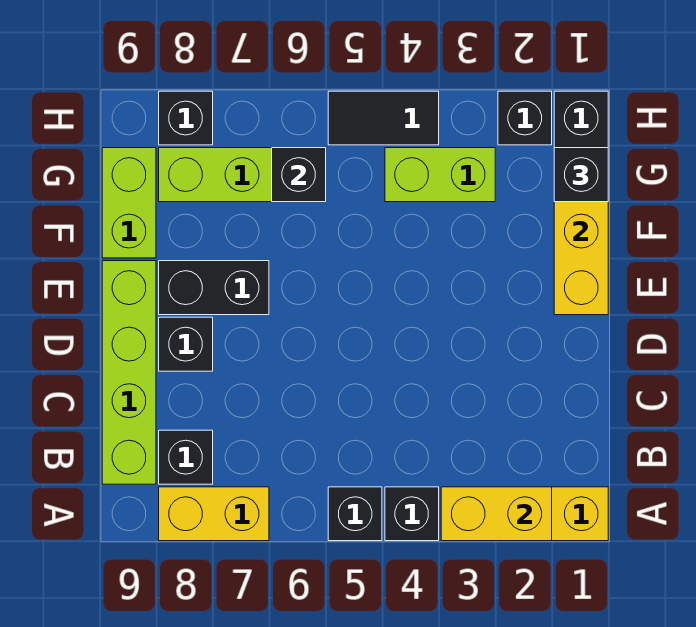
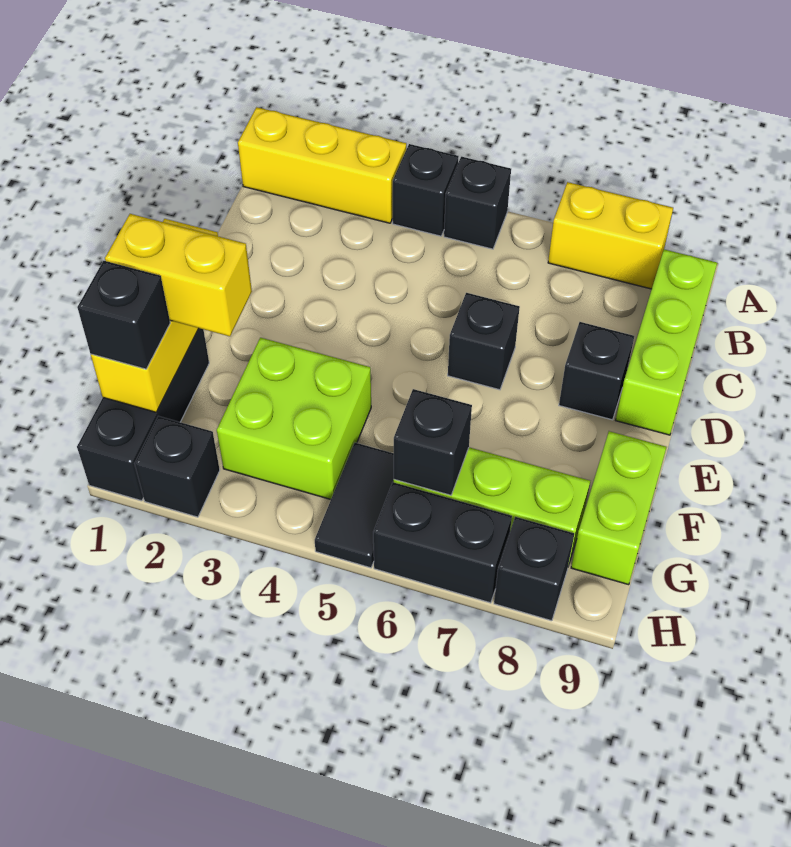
yellow brick A2:A3 level 2 -> yellow brick F1:F2 level 3
black brick B8 level 1 -> black brick D6 level 1
lime brick B9:E9 level 1 -> lime brick B9:D9 level 1
black brick E7:E8 level 1 -> black brick H6:H7 level 1
lime brick G3:G4 level 1 -> lime brick F3:G4 level 1
black tile H4:H5 level 1 -> black tile G5:H5 level 1

